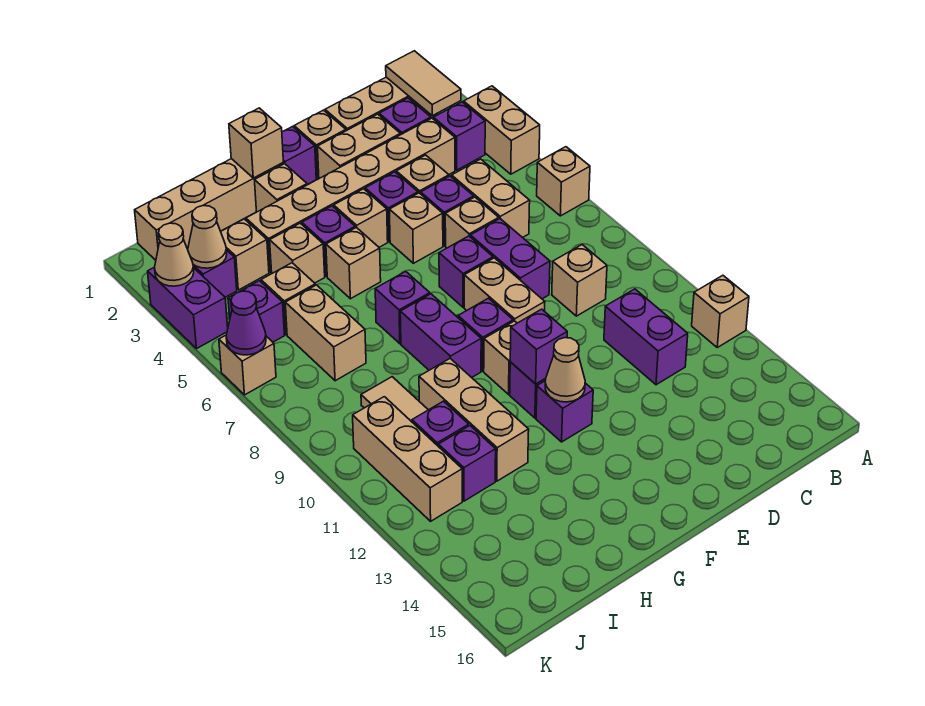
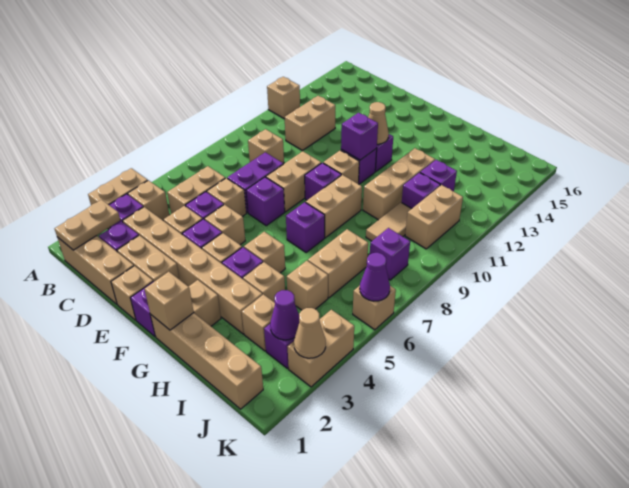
tan brick A6 level 1 -> tan brick B4 level 1
tan tile B1:B2 level 2 -> tan plate B1:B2 level 2
purple brick C11:C12 level 1 -> tan brick C11:C12 level 1
purple brick G8:G9 level 1 -> tan brick G8:G9 level 1
tan cone J3 level 2 -> purple cone J3 level 2
purple brick J5 level 1 -> purple brick J8 level 1
tan brick J10:J12 level 1 -> tan brick J10:J11 level 1
purple brick K3:K4 level 1 -> tan brick K3:K4 level 1

